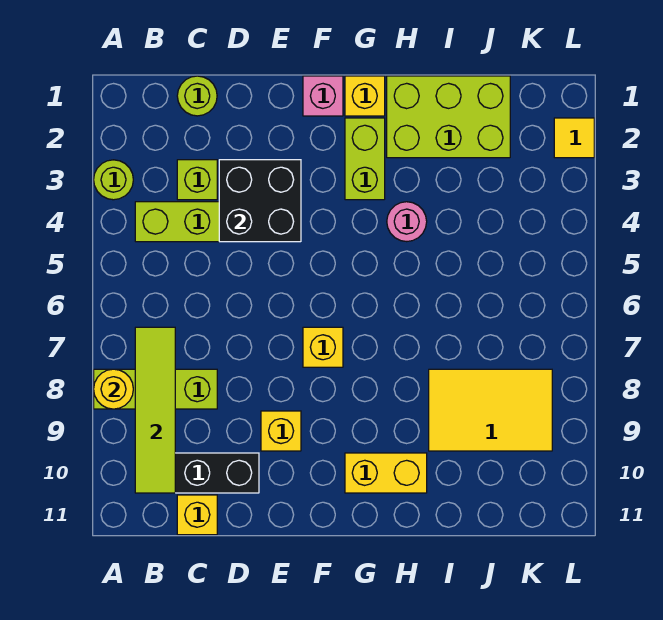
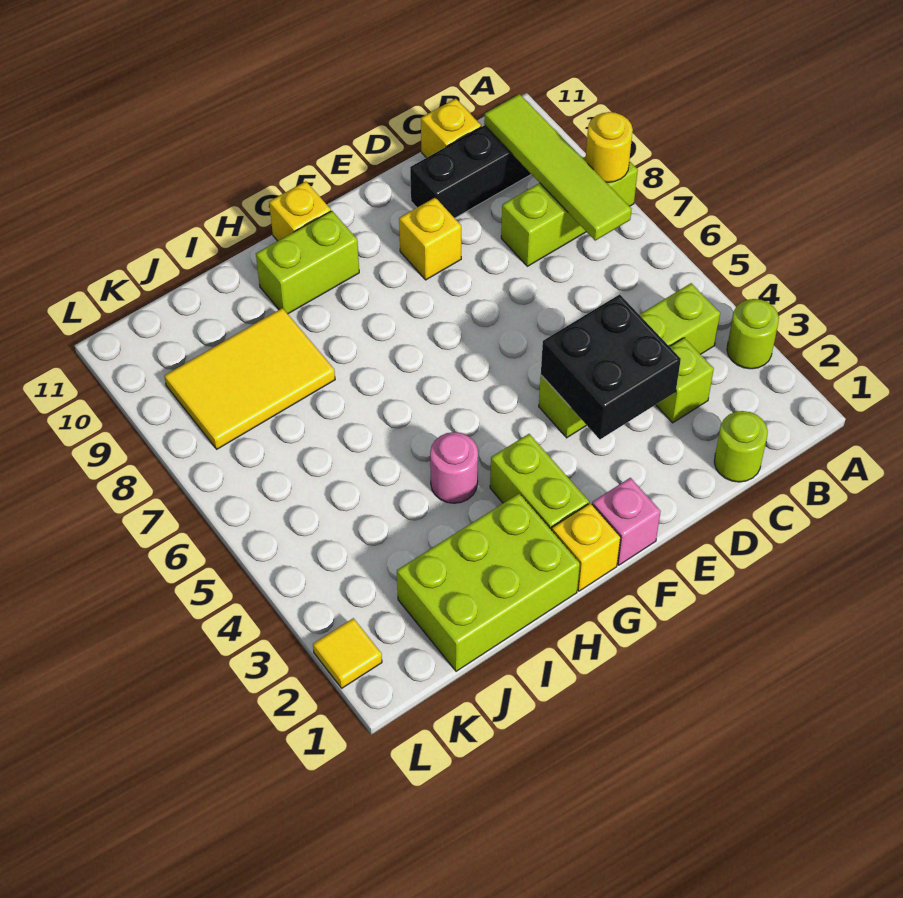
yellow brick F7 level 1 -> yellow brick G11 level 1
yellow brick G10:H10 level 1 -> lime brick G10:H10 level 1

